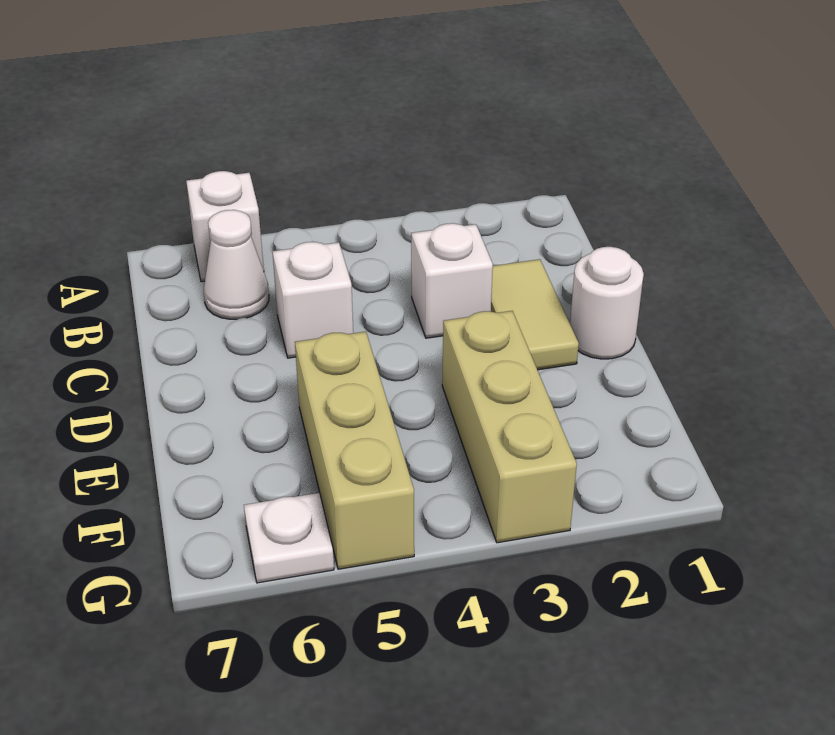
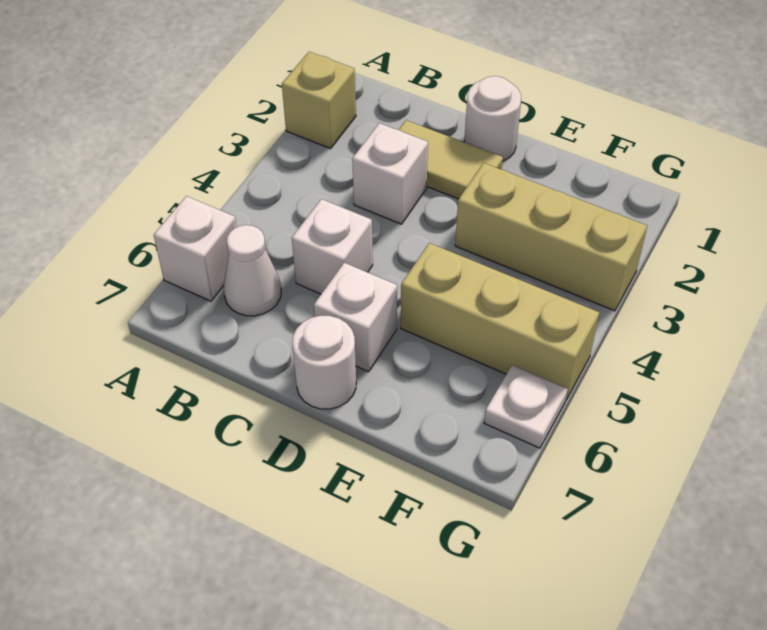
none -> tan brick A2 level 1
none -> white brick D6 level 1
none -> white round brick D7 level 1

